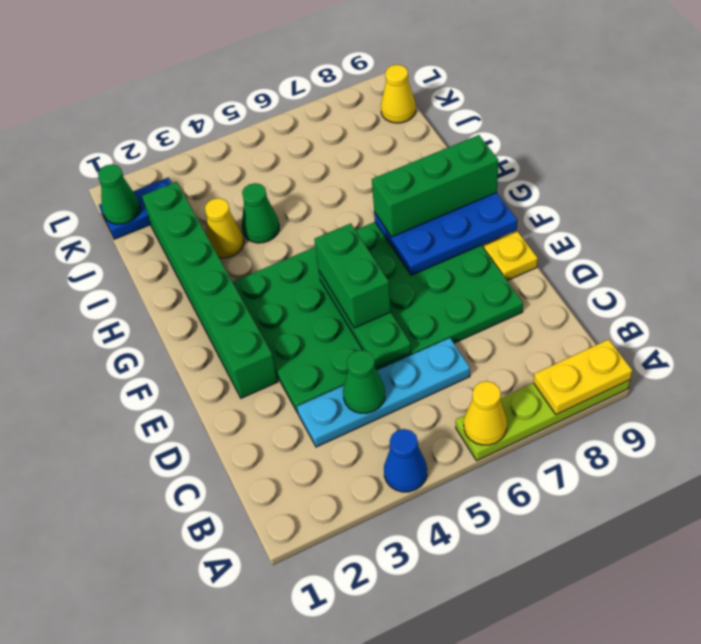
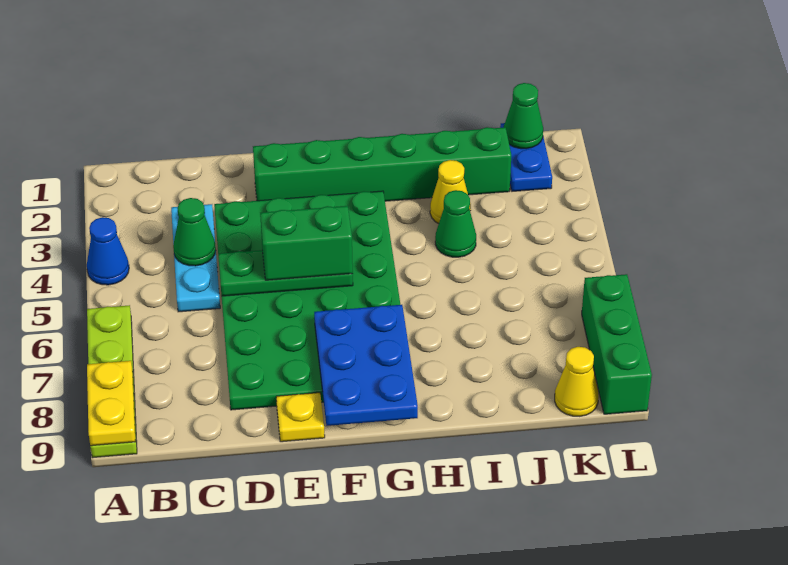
yellow cone A6 level 2 -> none
cyan plate C3:C6 level 1 -> cyan plate C3:C5 level 1
green brick G7:G9 level 3 -> green brick L7:L9 level 1

